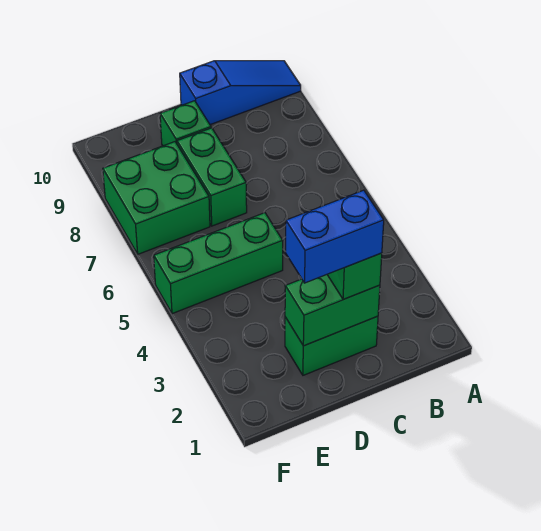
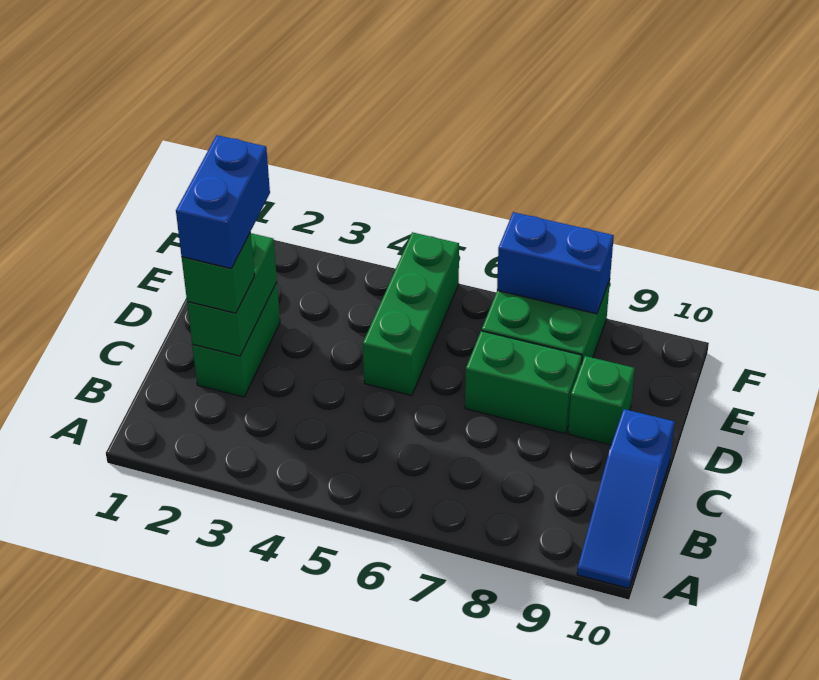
none -> blue brick F7:F8 level 2

